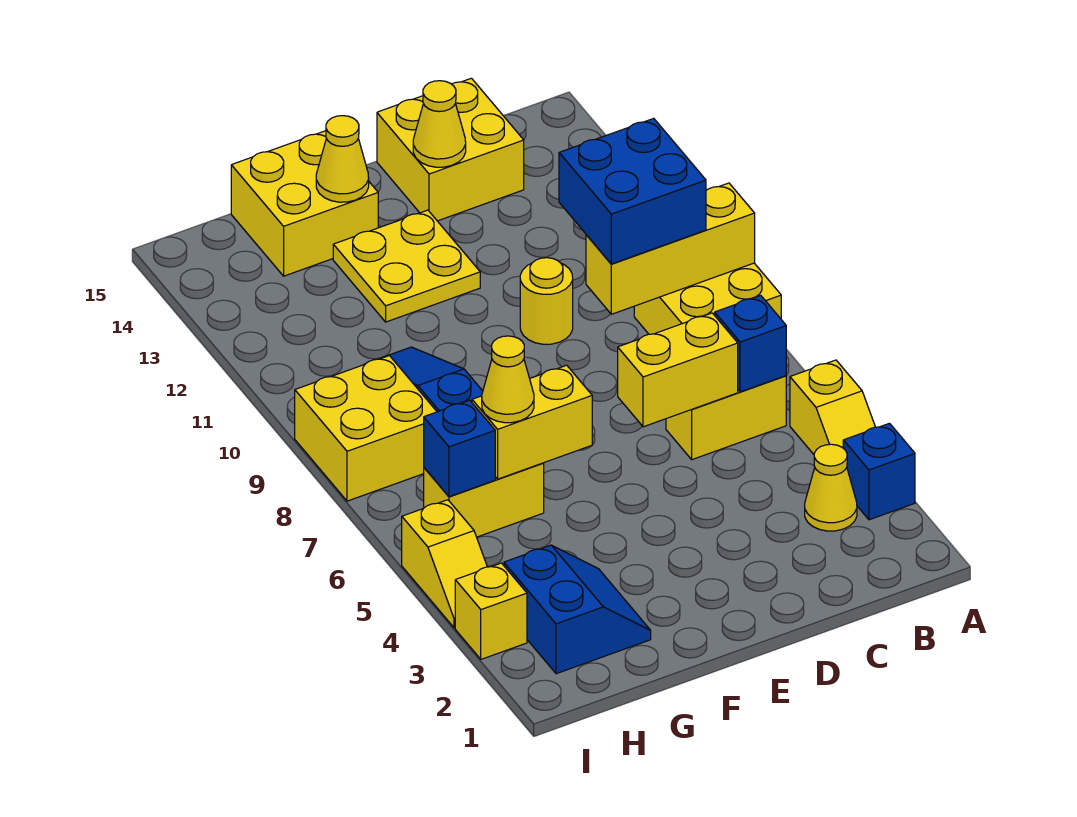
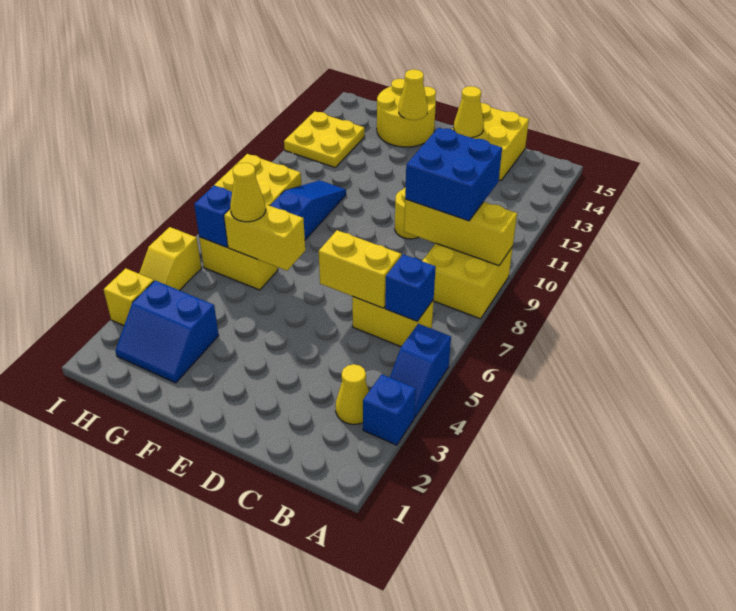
yellow slope A4:A5 level 1 top 5 -> blue slope A4:A5 level 1 top 5
yellow plate E12:F13 level 1 -> yellow plate H12:I13 level 1
yellow brick F14:G15 level 1 -> yellow round brick F14:G15 level 1
blue slope G2:H3 level 1 top H -> blue slope G2:H3 level 1 top 3

